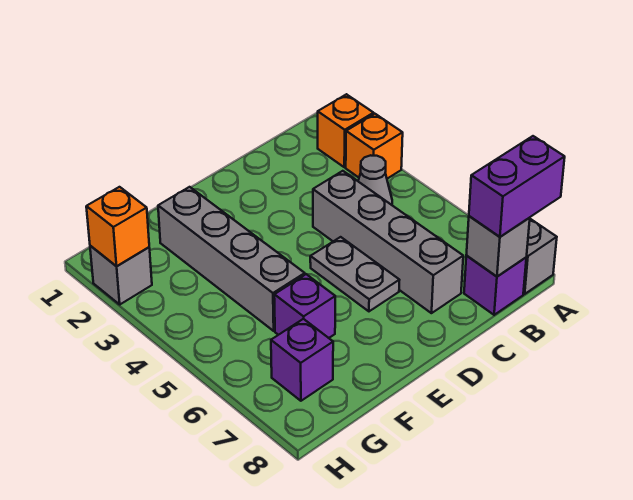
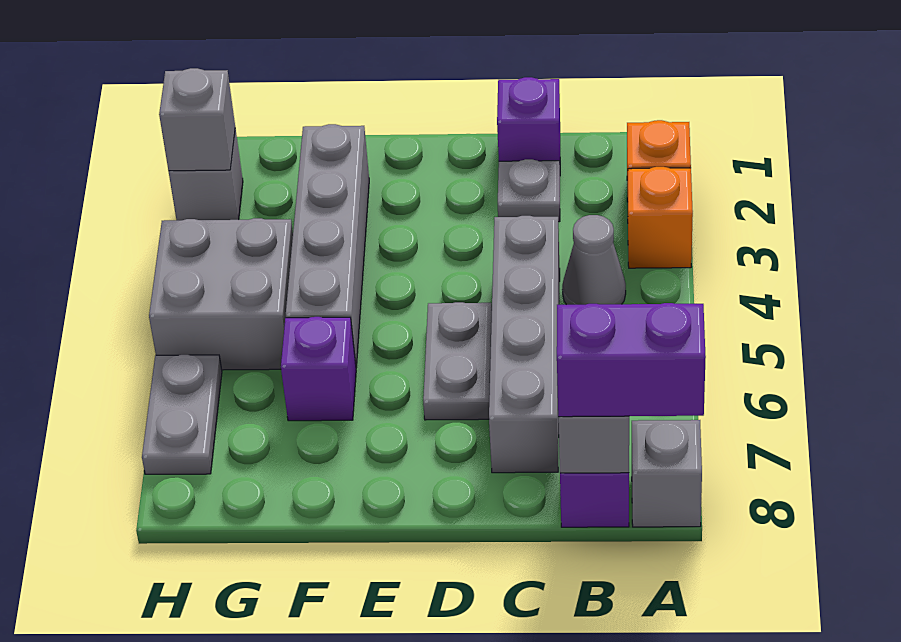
none -> grey plate C2 level 1
none -> grey brick G4:H5 level 1
purple brick G7 level 1 -> purple brick C1 level 1
orange brick H2 level 2 -> grey brick H2 level 2
none -> grey plate H6:H7 level 1

